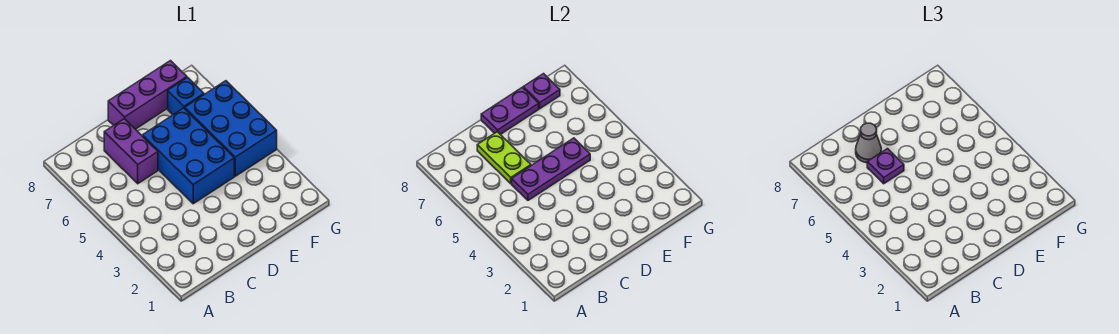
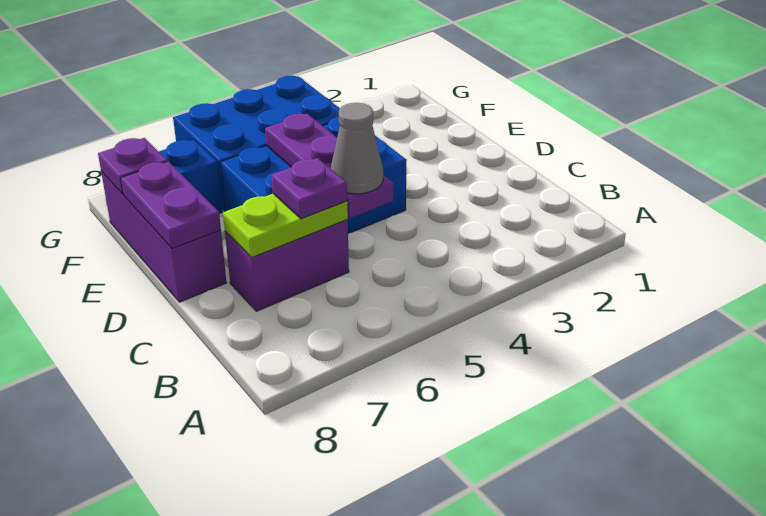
grey cone C7 level 3 -> grey cone C5 level 3

